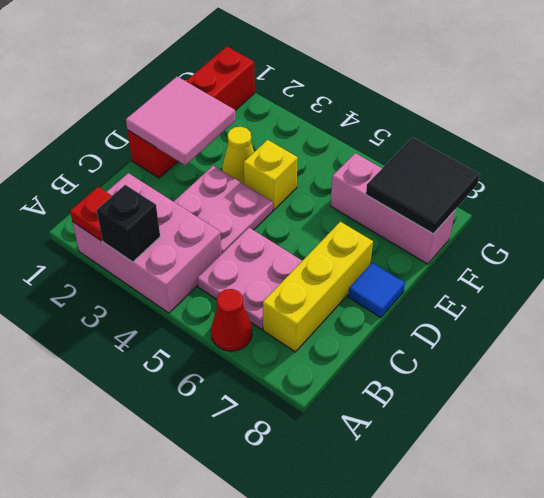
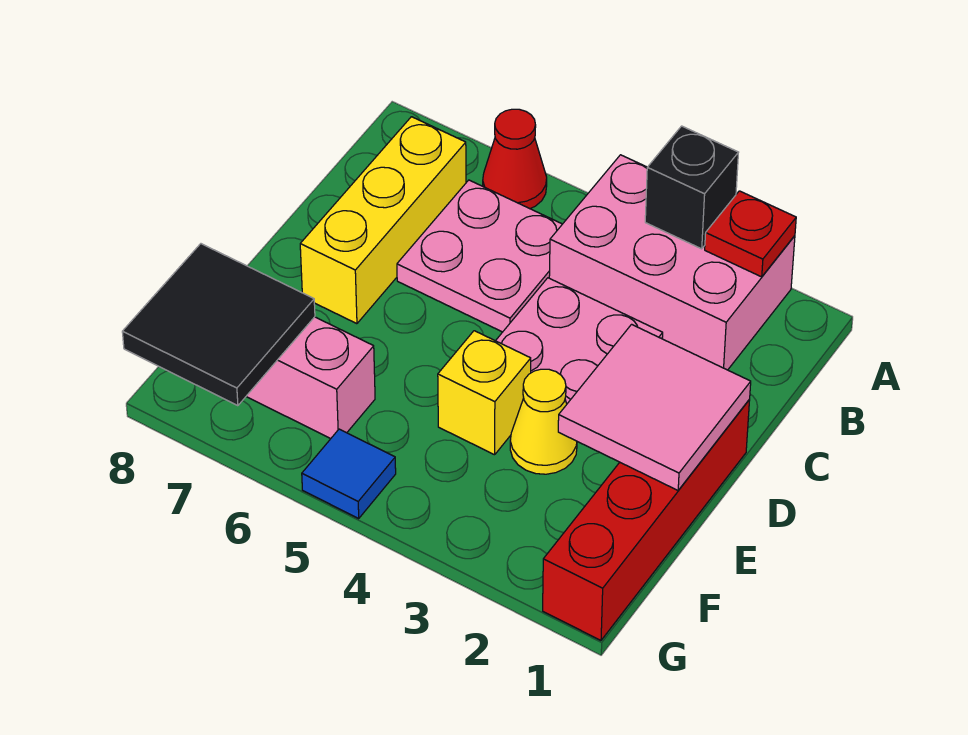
blue tile D8 level 1 -> blue tile G5 level 1

